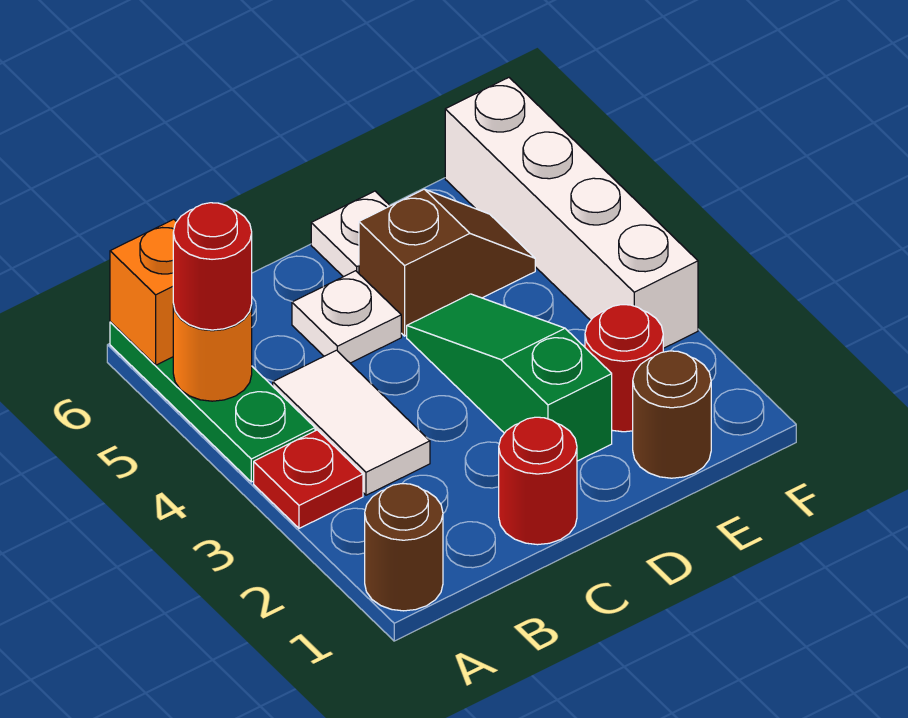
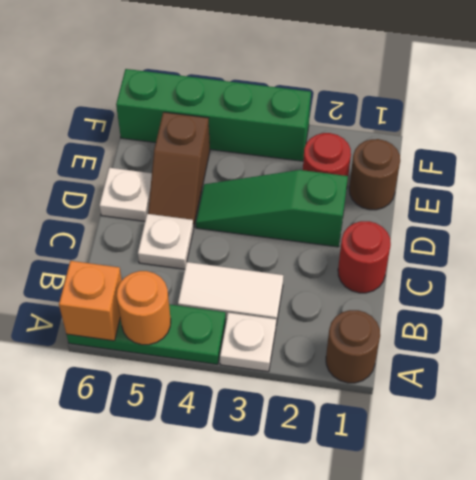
red plate A3 level 1 -> white plate A3 level 1
red round brick A5 level 3 -> none
brown slope D5:E5 level 1 top D -> brown slope D5:E5 level 1 top E
white brick F3:F6 level 1 -> green brick F3:F6 level 1

